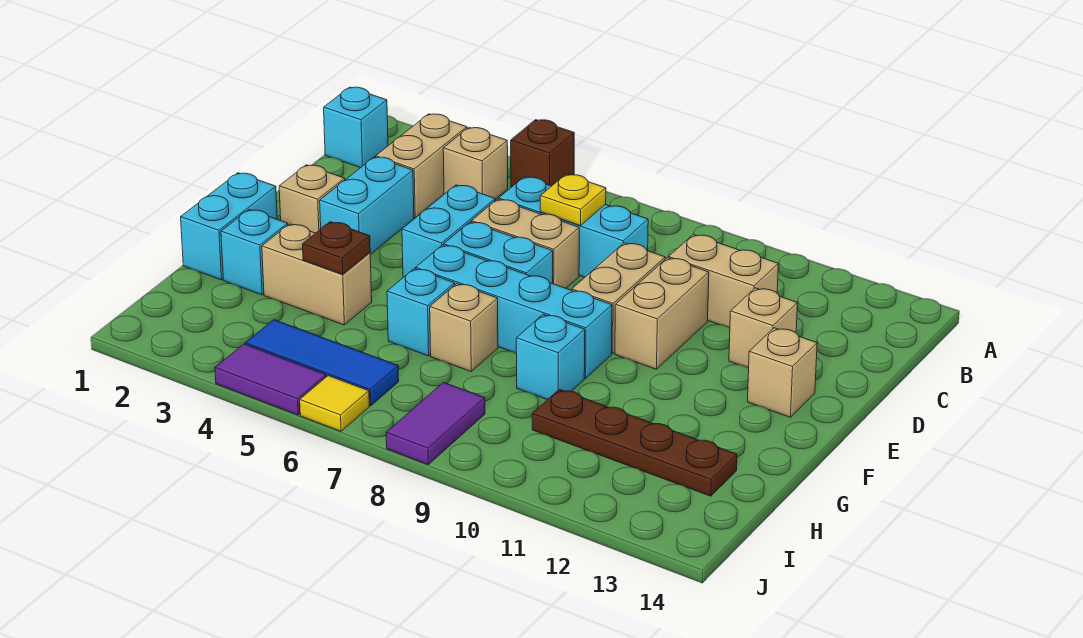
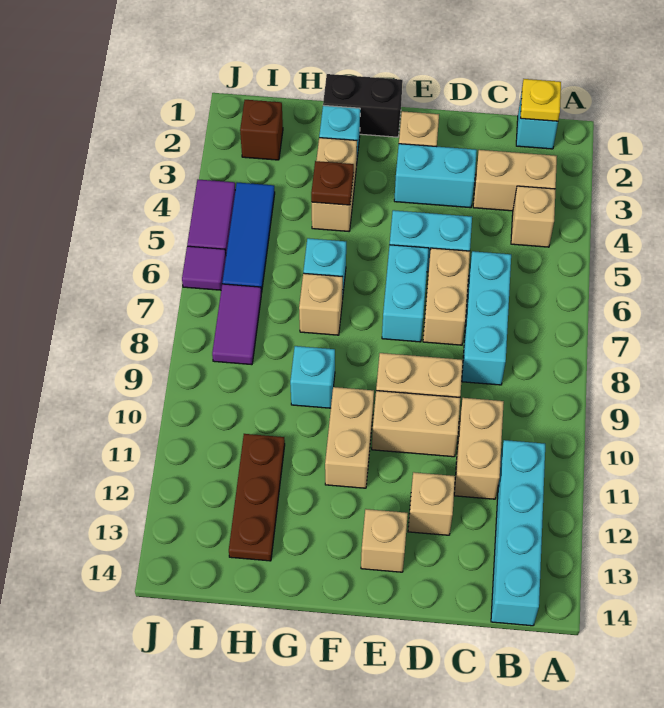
brown brick A5 level 1 -> brown brick I2 level 1
yellow plate C7 level 2 -> yellow plate B1 level 2
cyan brick F1:G1 level 1 -> black brick F1:G1 level 1
cyan brick F6:F9 level 1 -> cyan brick B11:B14 level 1
none -> tan brick F10:F11 level 1
brown plate H10:H13 level 1 -> brown plate H11:H13 level 1
purple tile I8:J8 level 1 -> purple tile I7:I8 level 1
yellow tile J6 level 1 -> purple tile J6 level 1

